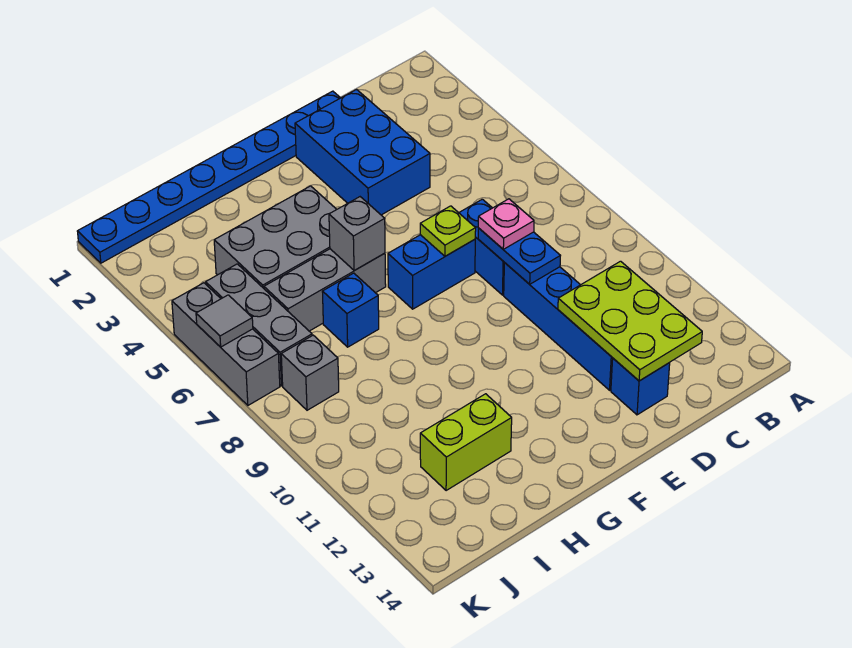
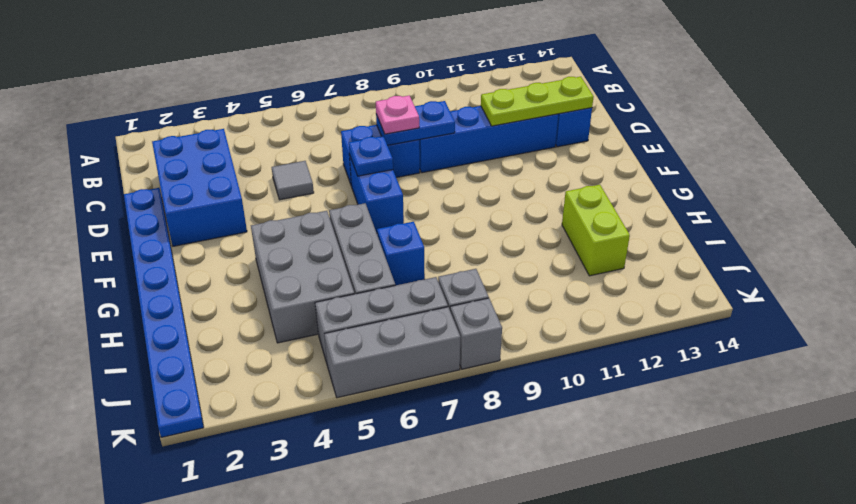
lime plate C11:D13 level 2 -> lime plate D11:D13 level 2
blue brick D2:E4 level 1 -> blue brick C2:E3 level 1
lime plate E7 level 2 -> blue plate E7 level 2
grey brick G6 level 2 -> grey brick K8 level 1
grey tile K6 level 2 -> grey tile D5 level 1

